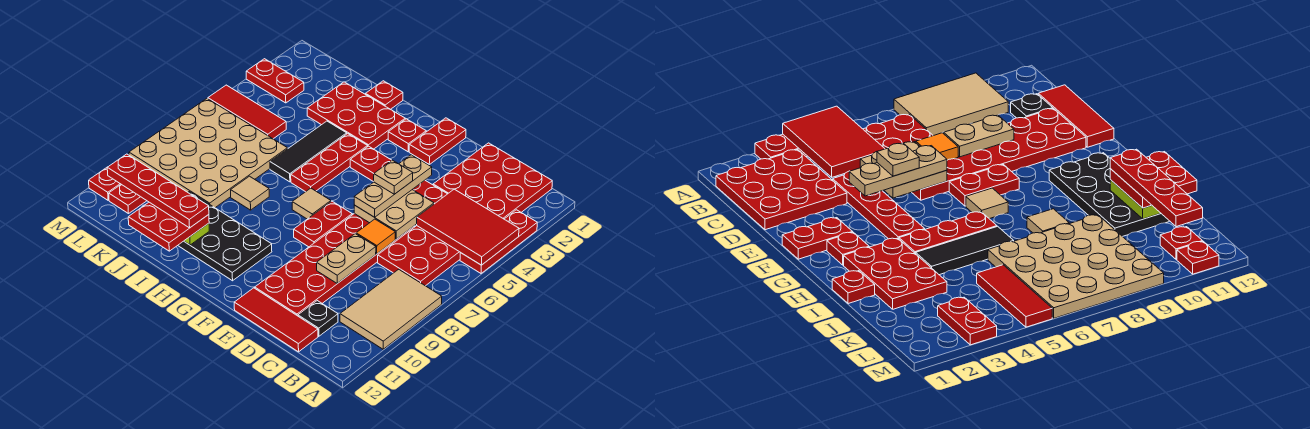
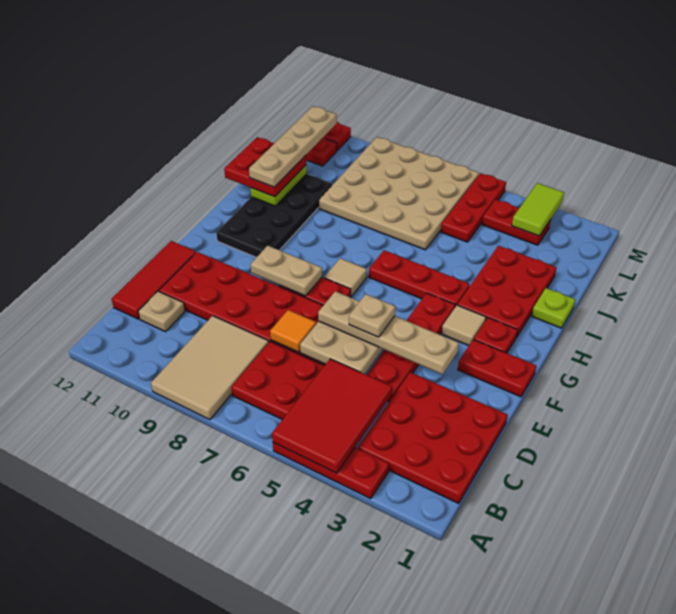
tan tile A8:B10 level 1 -> tan tile A8:C9 level 1
black plate C11 level 1 -> tan plate C11 level 1
tan plate D8:D9 level 2 -> tan plate F8:F9 level 2
tan plate E4:E6 level 3 -> tan plate E3:E6 level 3
red plate I1 level 1 -> lime plate I1 level 1
black tile I4:I6 level 1 -> none
tan tile I8 level 1 -> tan tile G3 level 1
red plate I11:L11 level 4 -> tan plate I11:L11 level 4
red tile K5:M5 level 1 -> red plate K5:M5 level 1
red plate L3:M3 level 1 -> red plate L3:L4 level 1
none -> lime tile L3:M3 level 2

